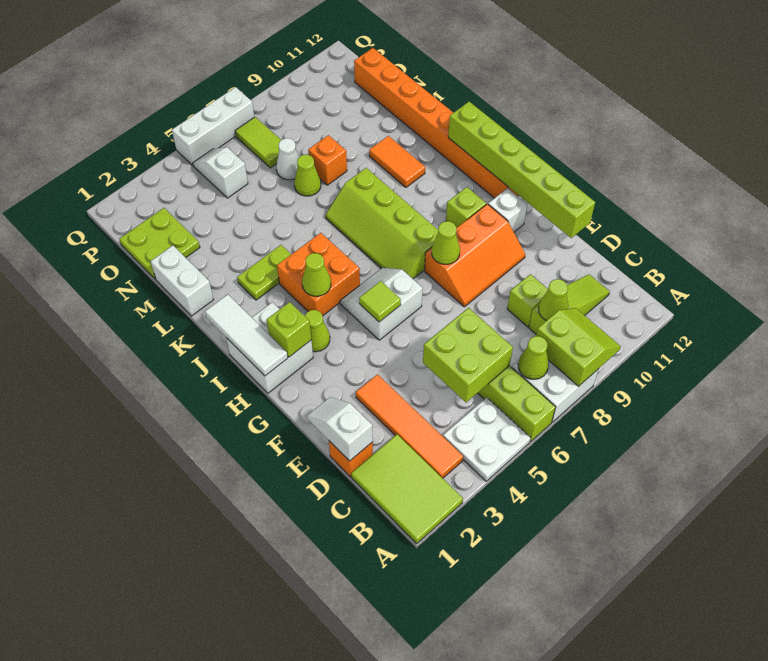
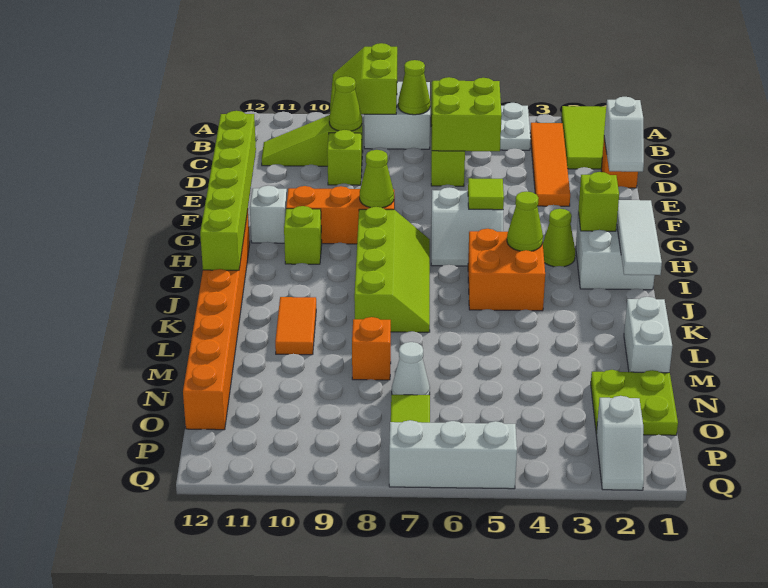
lime plate K3:K4 level 1 -> none
lime cone M7 level 1 -> none
white slope O5:P5 level 1 top O -> white slope P2:Q2 level 1 top P

